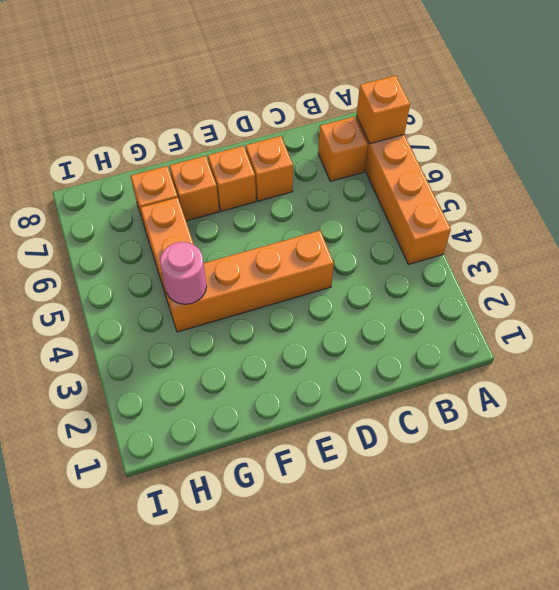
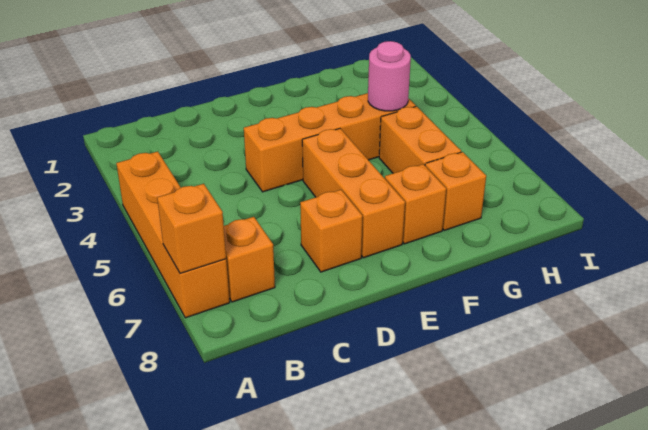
orange brick E7 level 1 -> orange brick E5:E7 level 1

